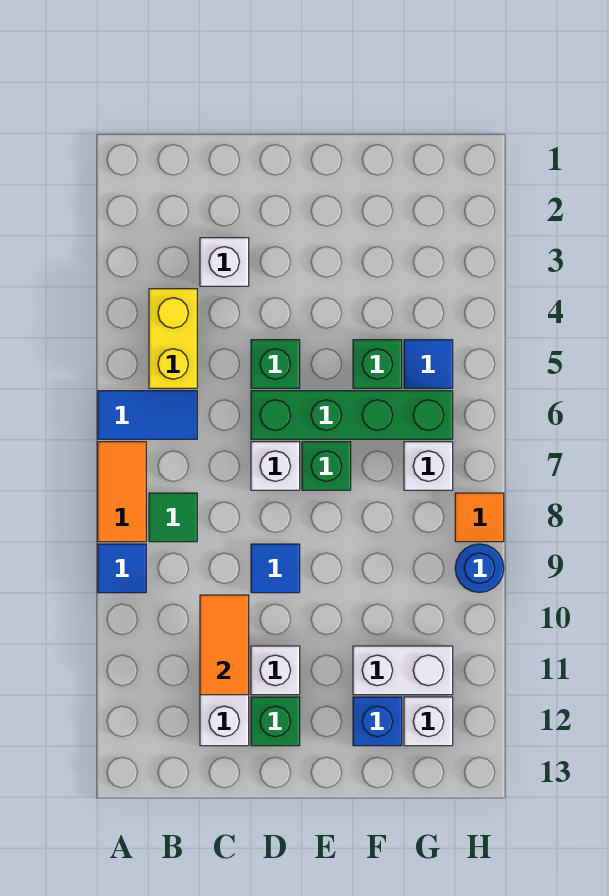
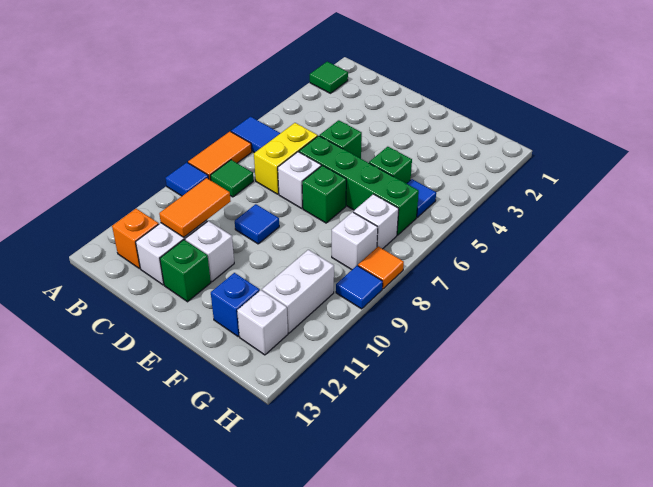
none -> green tile A2 level 1
yellow brick B4:B5 level 1 -> yellow brick C6:C7 level 1
none -> orange brick B12 level 1
white brick C3 level 1 -> white brick G8 level 1
white brick F11:G11 level 1 -> white brick G10:G11 level 1
blue round brick H9 level 1 -> blue tile H9 level 1

